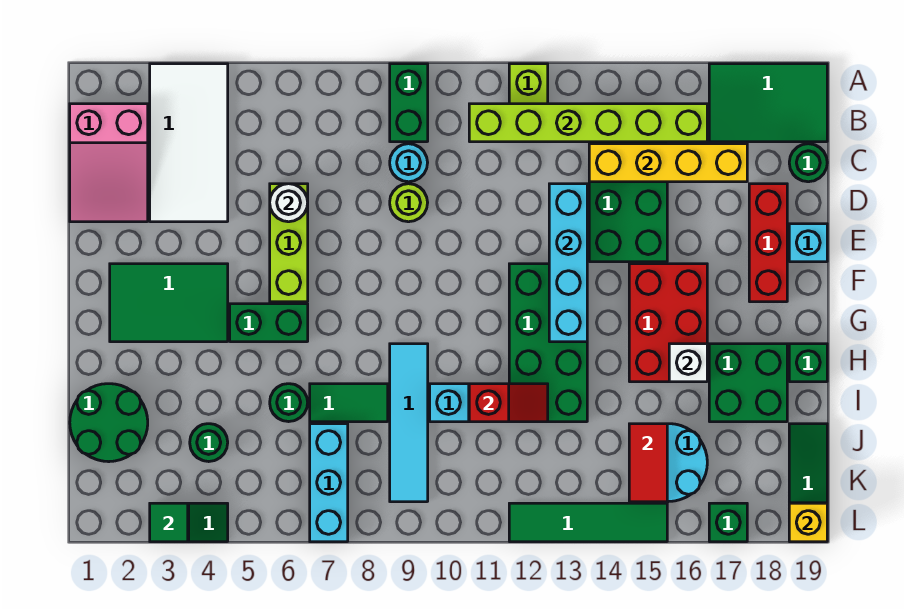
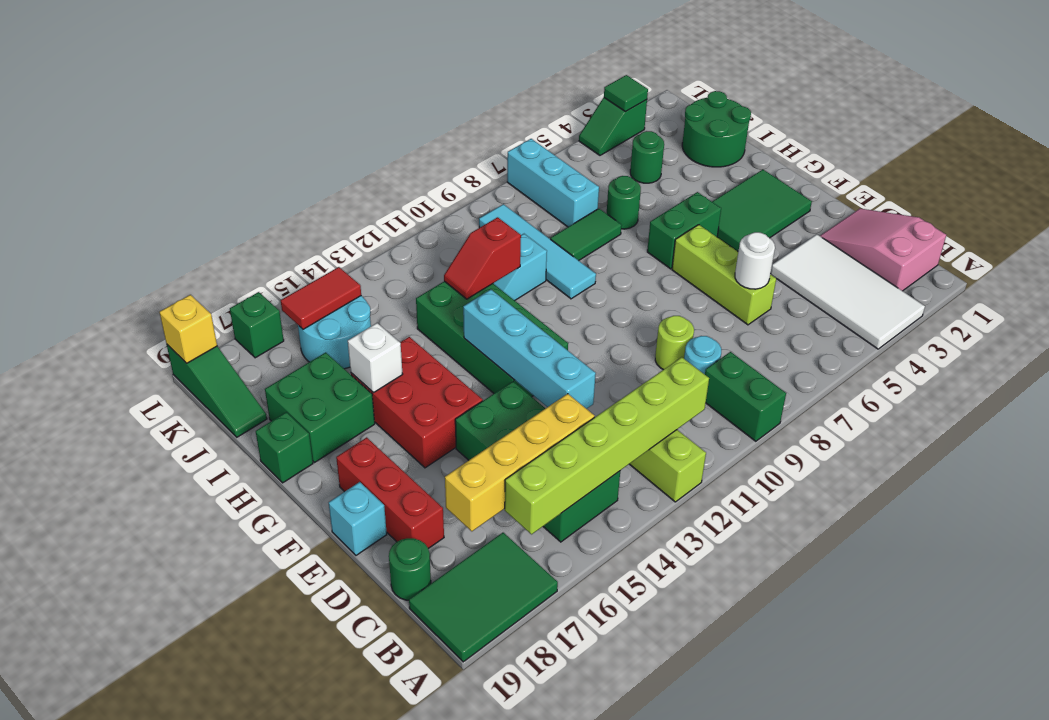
red tile J15:K15 level 2 -> red tile K15:K16 level 2
green tile L12:L15 level 1 -> none

